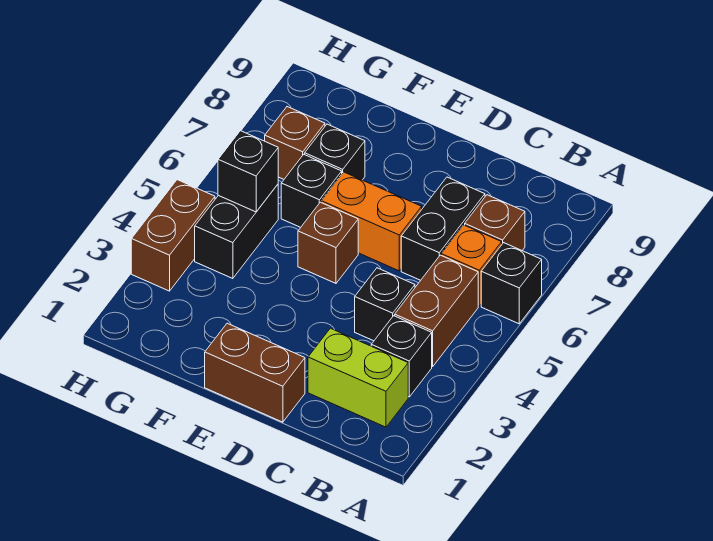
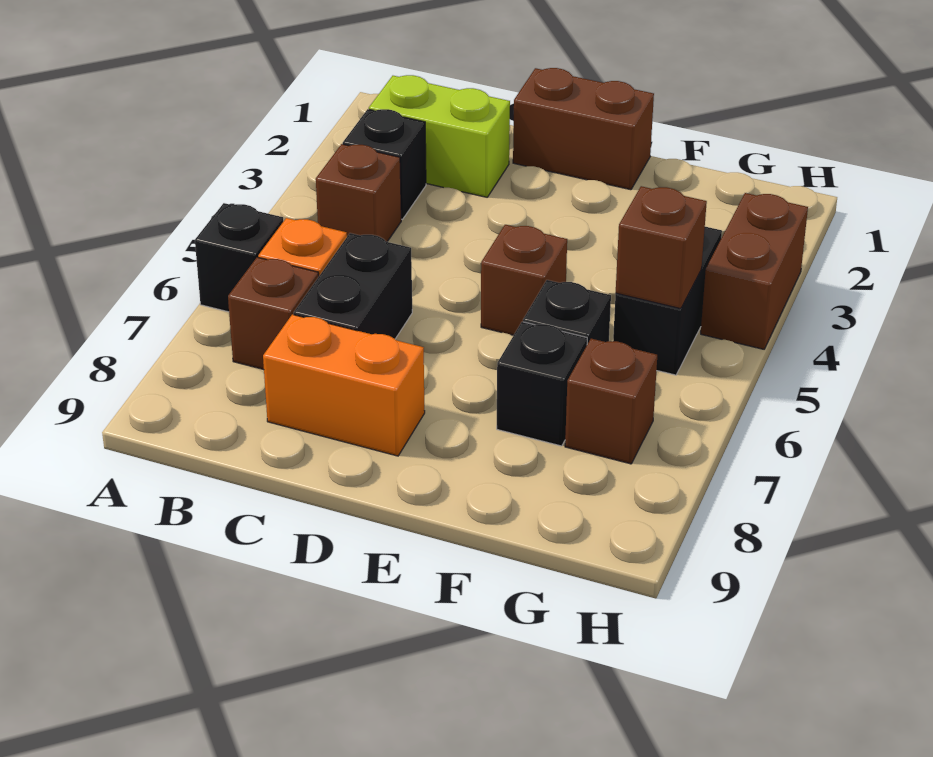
brown brick B4:B5 level 1 -> brown brick B4 level 1
black brick C4 level 1 -> none
orange brick D6:E6 level 1 -> orange brick C8:D8 level 1
black brick G5 level 2 -> brown brick G5 level 2

